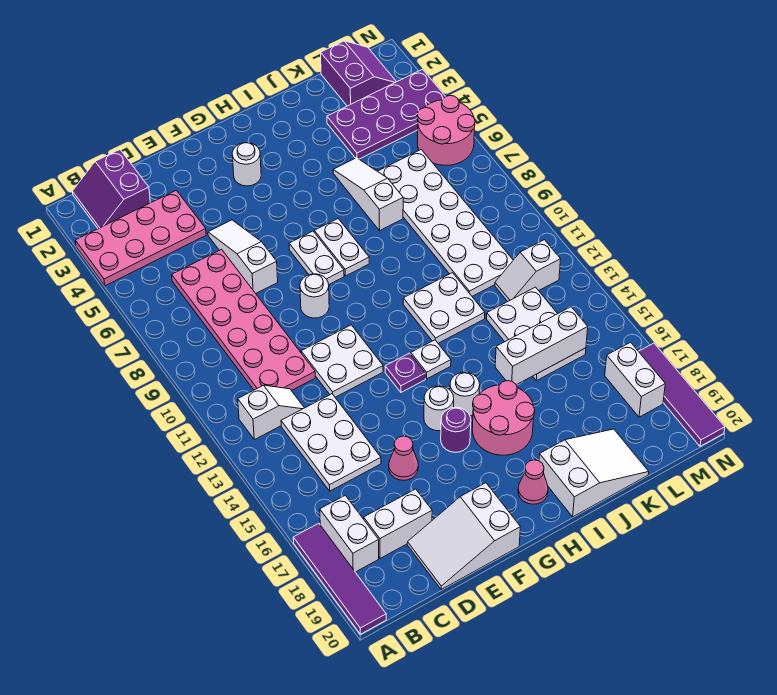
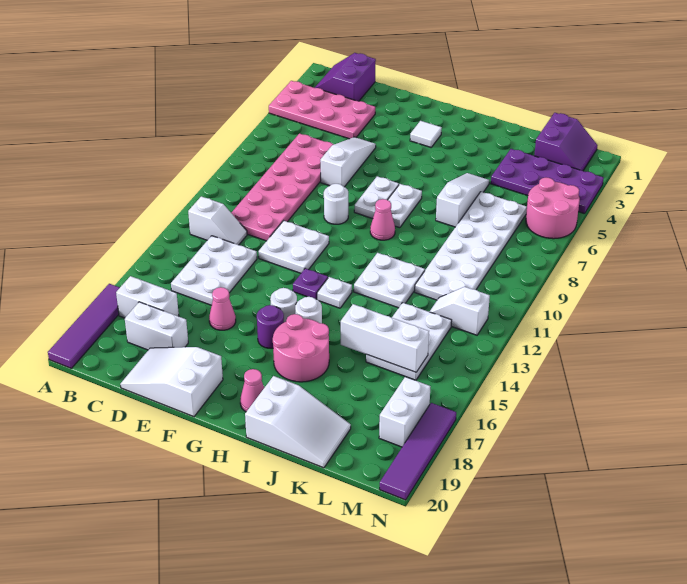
white brick B17:B18 level 1 -> white brick B17:C17 level 1
white round brick G3 level 1 -> white tile G3 level 1
none -> pink cone H9 level 1

